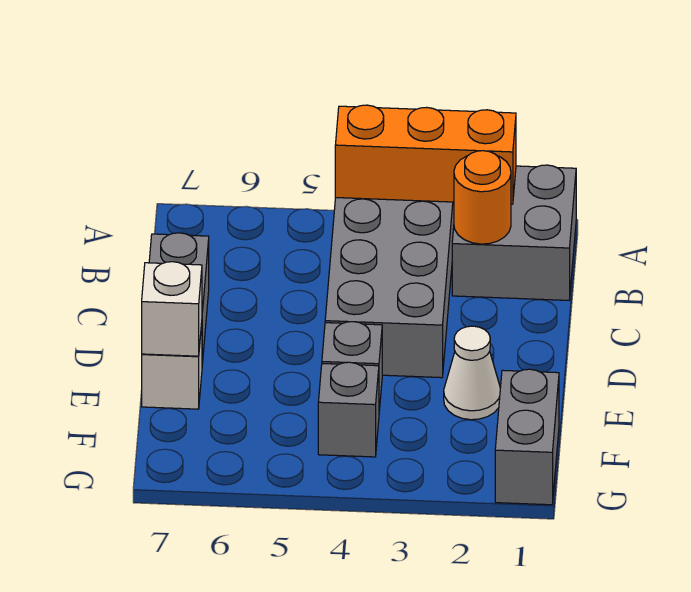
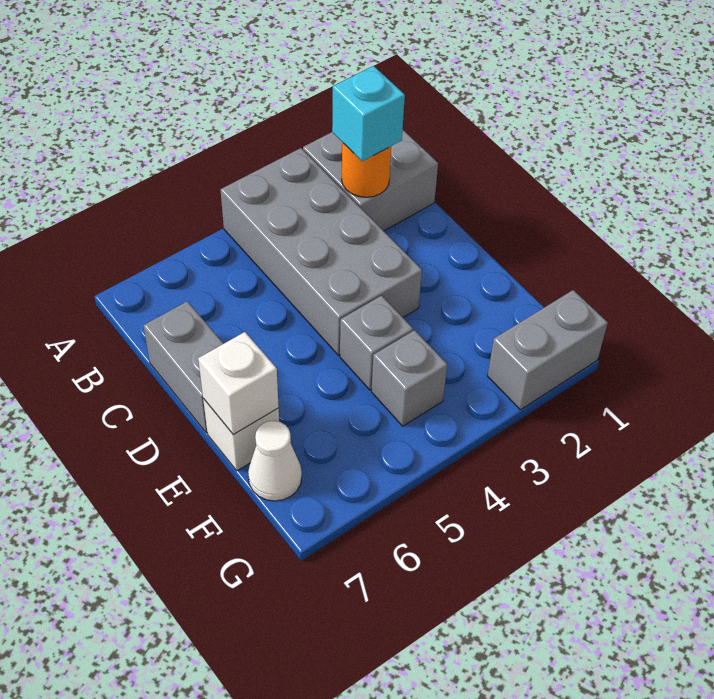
orange brick A2:A4 level 2 -> none
none -> cyan brick B2 level 3
white cone E2 level 1 -> white cone F7 level 1
grey brick F1:G1 level 1 -> grey brick G1:G2 level 1

